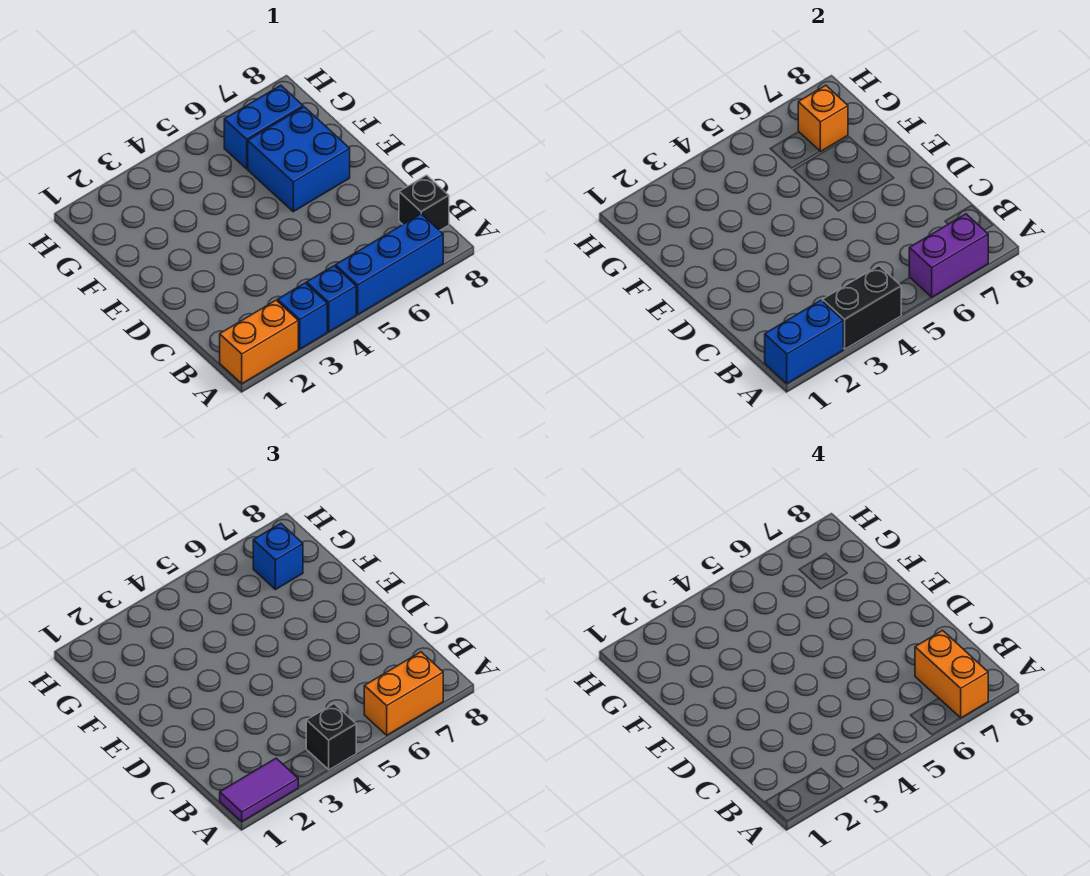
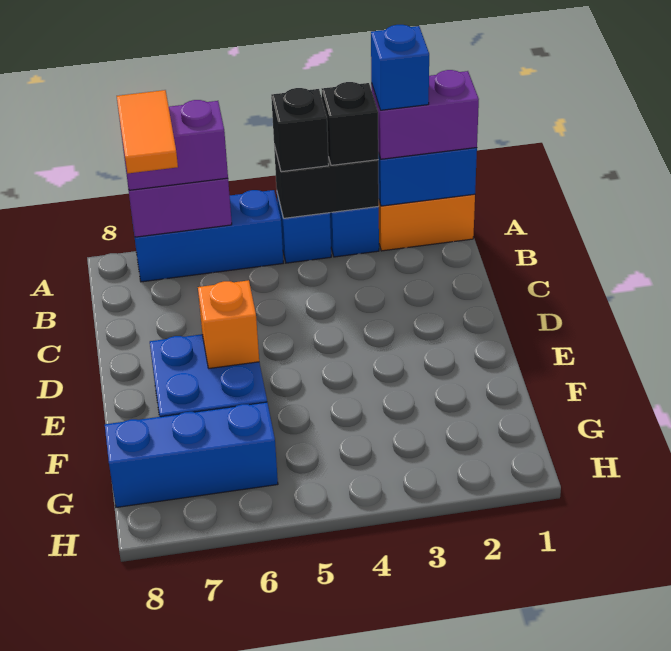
purple tile A1:A2 level 3 -> purple brick A1:A2 level 3
orange brick A6:A7 level 3 -> purple brick A6:A7 level 3
orange brick A7:B7 level 4 -> orange tile A7:B7 level 4
black brick B8 level 1 -> black brick A3 level 3
blue brick G6:G7 level 1 -> blue brick G6:G8 level 1
orange brick G7 level 2 -> orange brick E6 level 2
blue brick G7 level 3 -> blue brick A2 level 4

